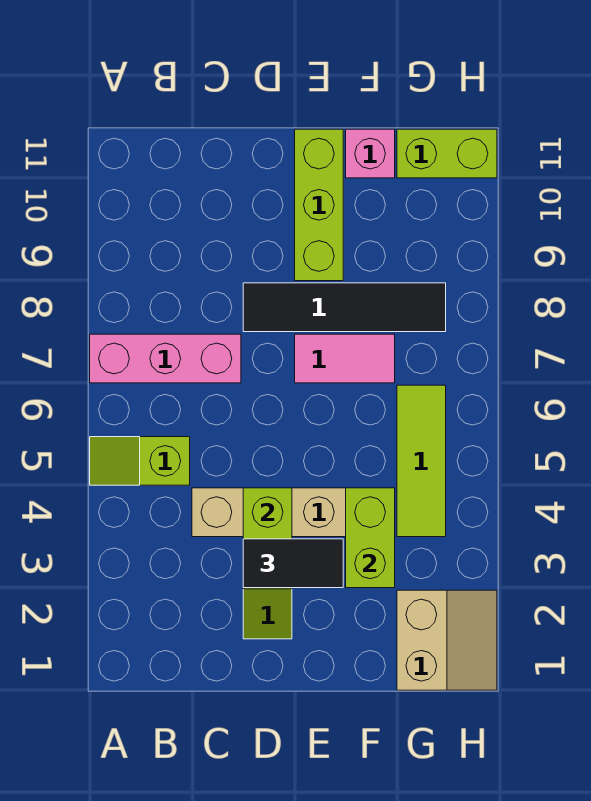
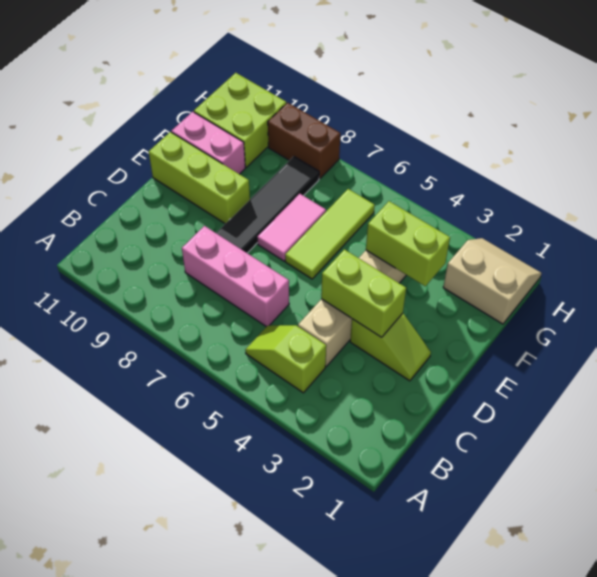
lime slope A5:B5 level 1 top B -> lime slope B4:B5 level 1 top 4
pink brick A7:C7 level 1 -> pink brick C6:C8 level 1
black tile D3:E3 level 3 -> none
pink brick F11 level 1 -> pink brick F10:F11 level 1
lime tile G4:G6 level 1 -> lime tile E6:G6 level 1
lime brick G11:H11 level 1 -> lime brick G10:H11 level 1
none -> brown brick H8:H9 level 1

